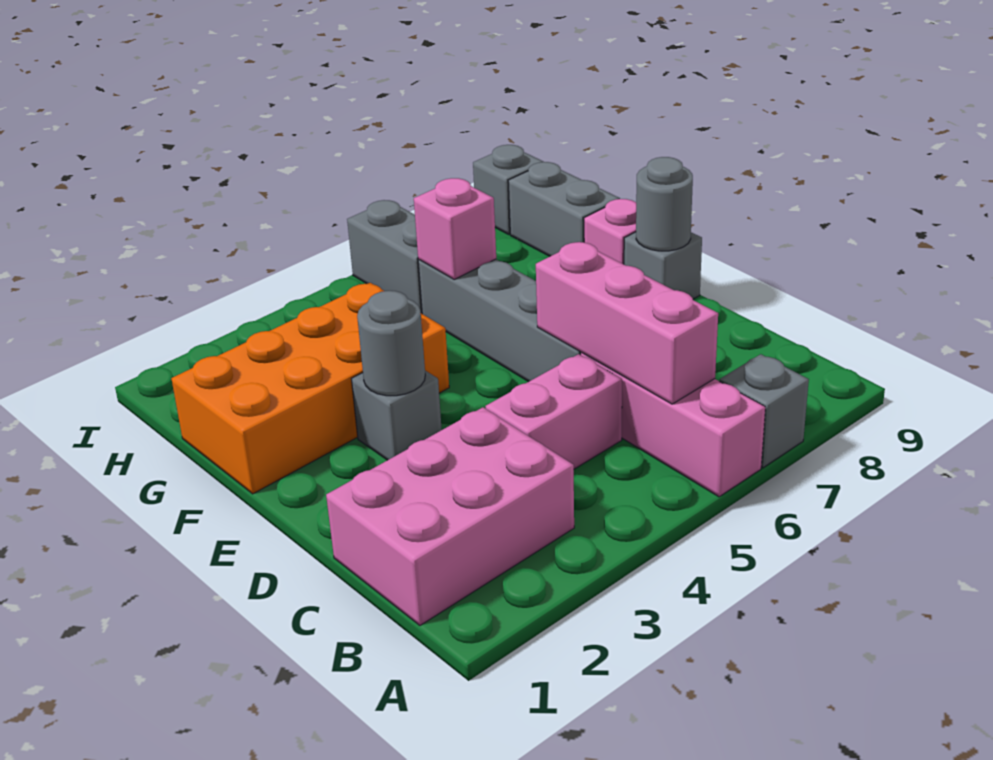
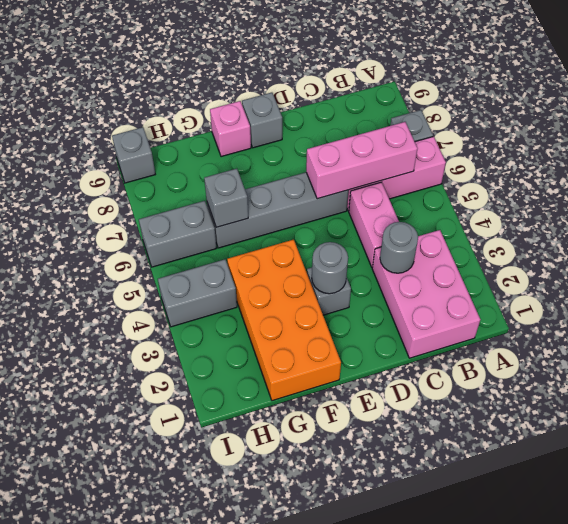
grey round brick E9 level 2 -> grey round brick C3 level 2
pink brick G6 level 2 -> grey brick G6 level 2
grey brick G9:H9 level 1 -> grey brick H4:I4 level 1

